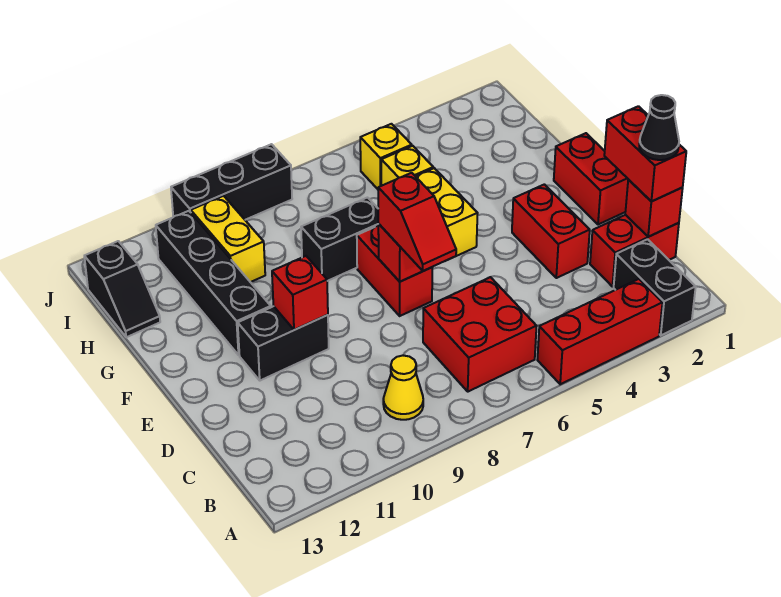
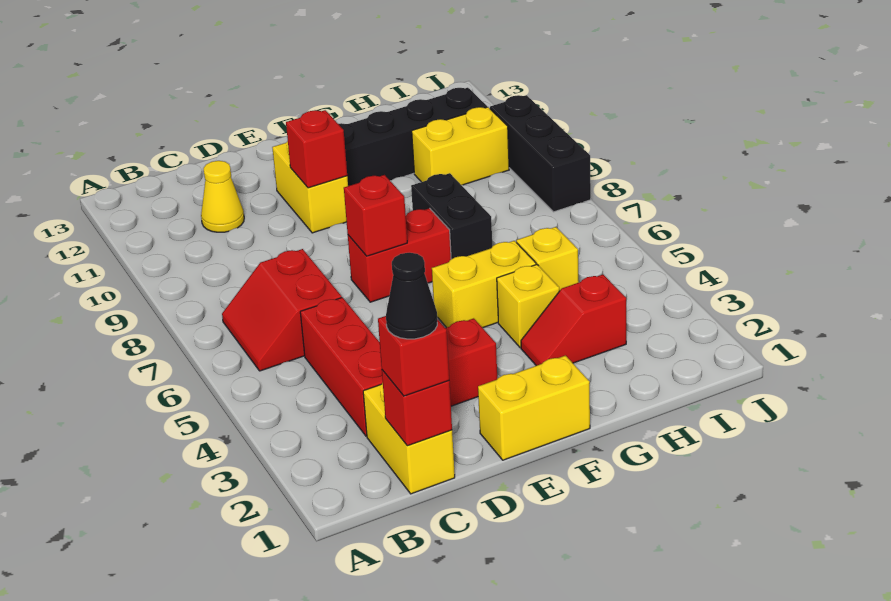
black brick A2:B2 level 1 -> none
red brick A3:A5 level 1 -> red brick C3:C5 level 1
red brick B6:C7 level 1 -> red slope B6:C7 level 1 top C
yellow cone B9 level 1 -> yellow cone C11 level 1
red brick C1:C2 level 1 -> yellow brick C1:C2 level 1
red brick C1:D1 level 3 -> red brick C1 level 3
red slope D7:E7 level 3 top E -> red slope G3:H3 level 1 top H
red brick E1:F1 level 1 -> yellow brick E1:F1 level 1
black brick E10:E11 level 1 -> yellow brick E10:E11 level 1
black slope H13:I13 level 1 top I -> none
yellow brick I5 level 1 -> yellow brick G4 level 1

